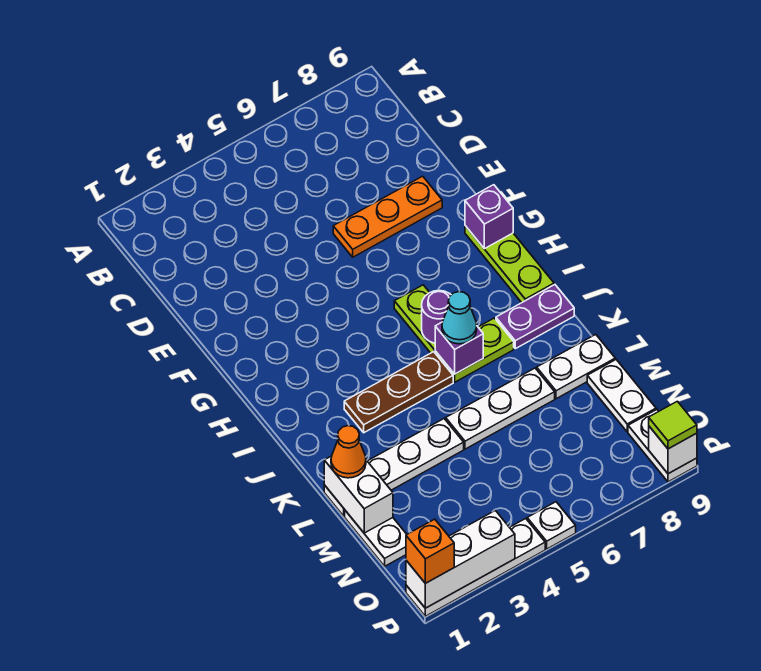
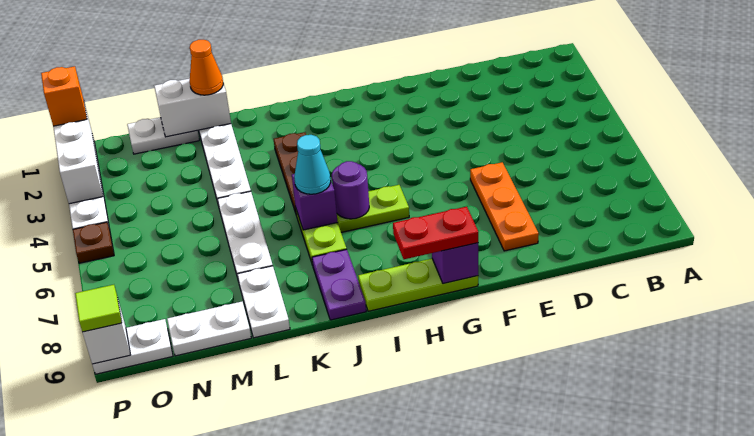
none -> red plate G9:H9 level 3
white plate P5 level 1 -> brown plate P5 level 1

